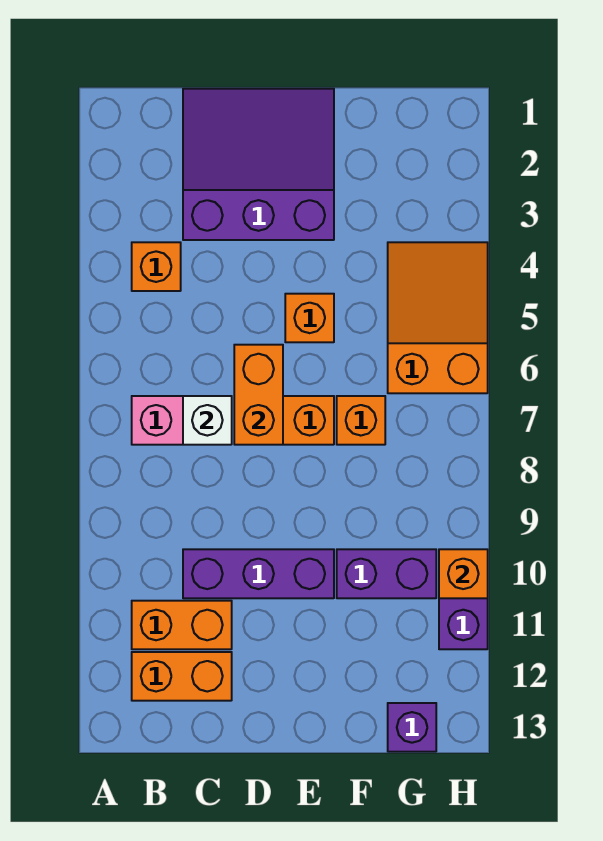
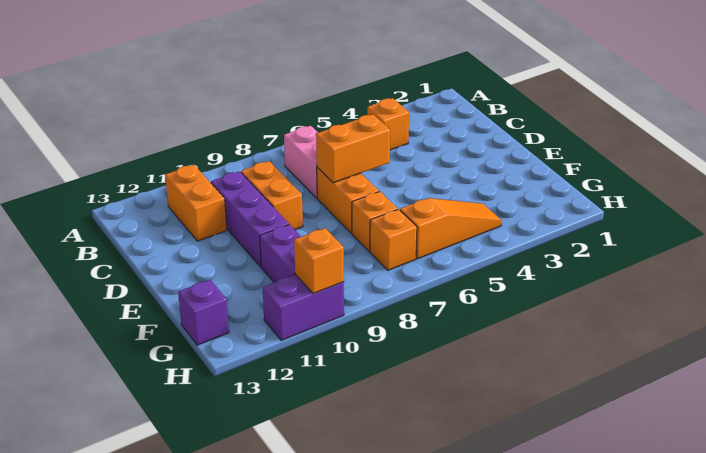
orange brick B12:C12 level 1 -> orange brick C9:D9 level 1
purple slope C1:E3 level 1 top 3 -> none
white brick C7 level 2 -> none
orange brick E5 level 1 -> orange brick G7 level 1
orange slope G4:H6 level 1 top 6 -> orange slope G4:G6 level 1 top 6

